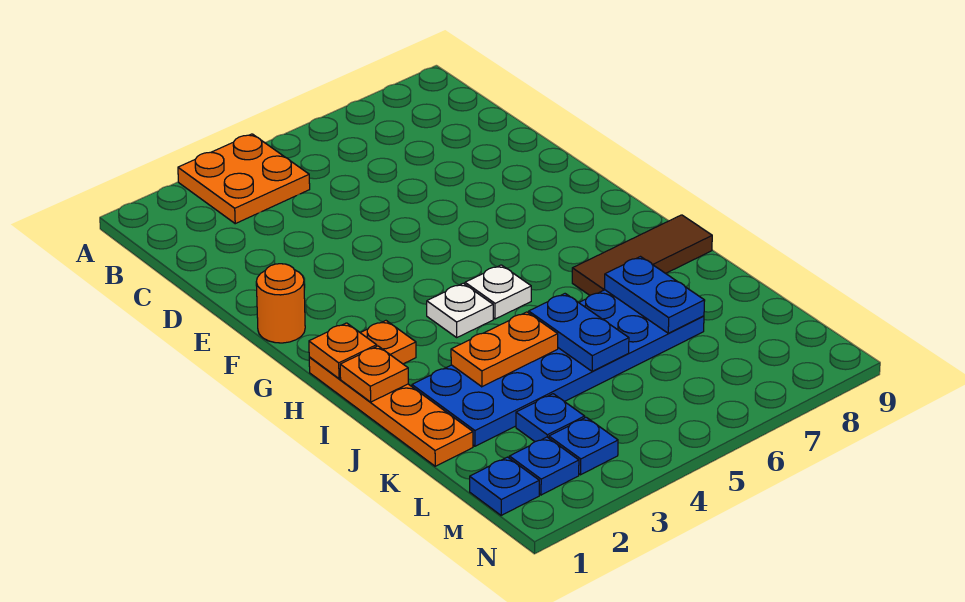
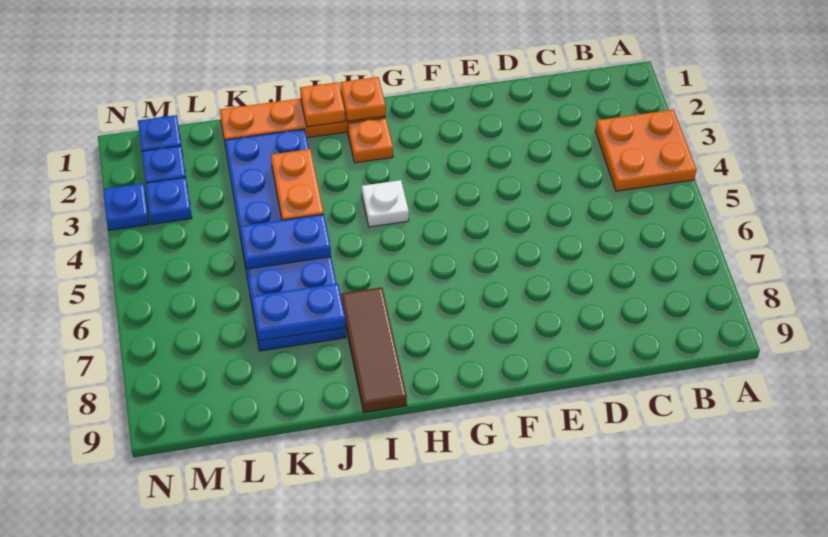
orange round brick F1 level 1 -> none
white plate H5 level 1 -> none
blue plate L3 level 1 -> blue plate N3 level 1

